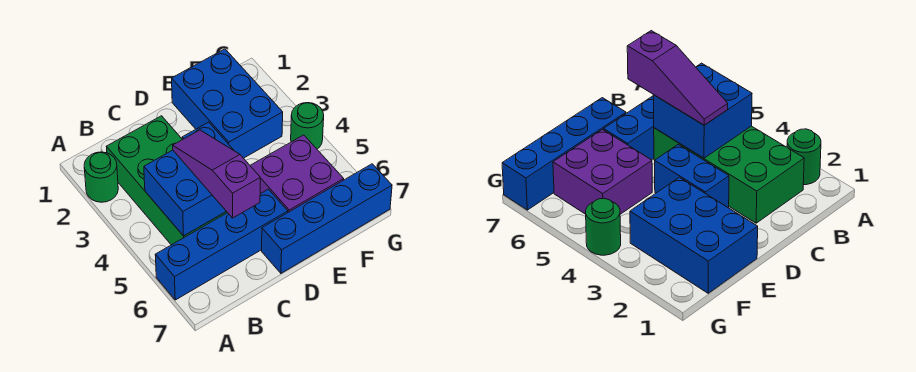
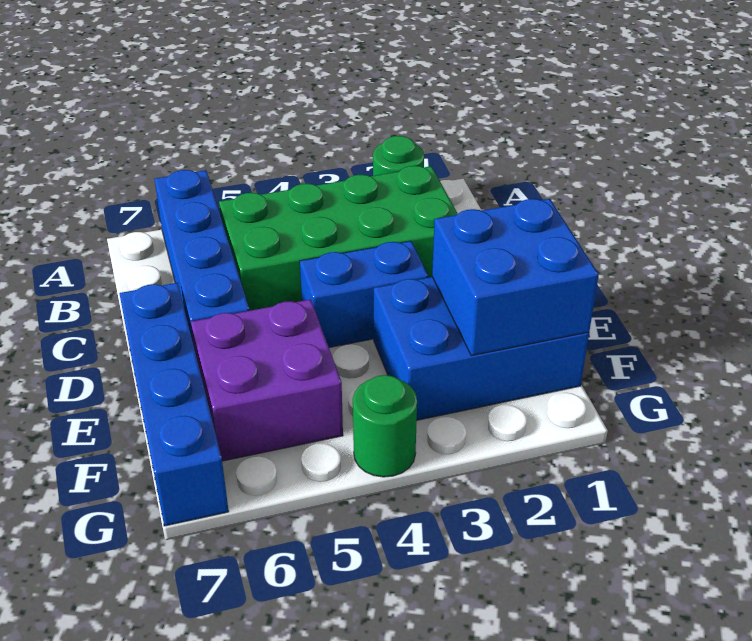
blue brick B4:C5 level 2 -> blue brick E1:F2 level 2
purple slope C4:C6 level 3 top 6 -> none

